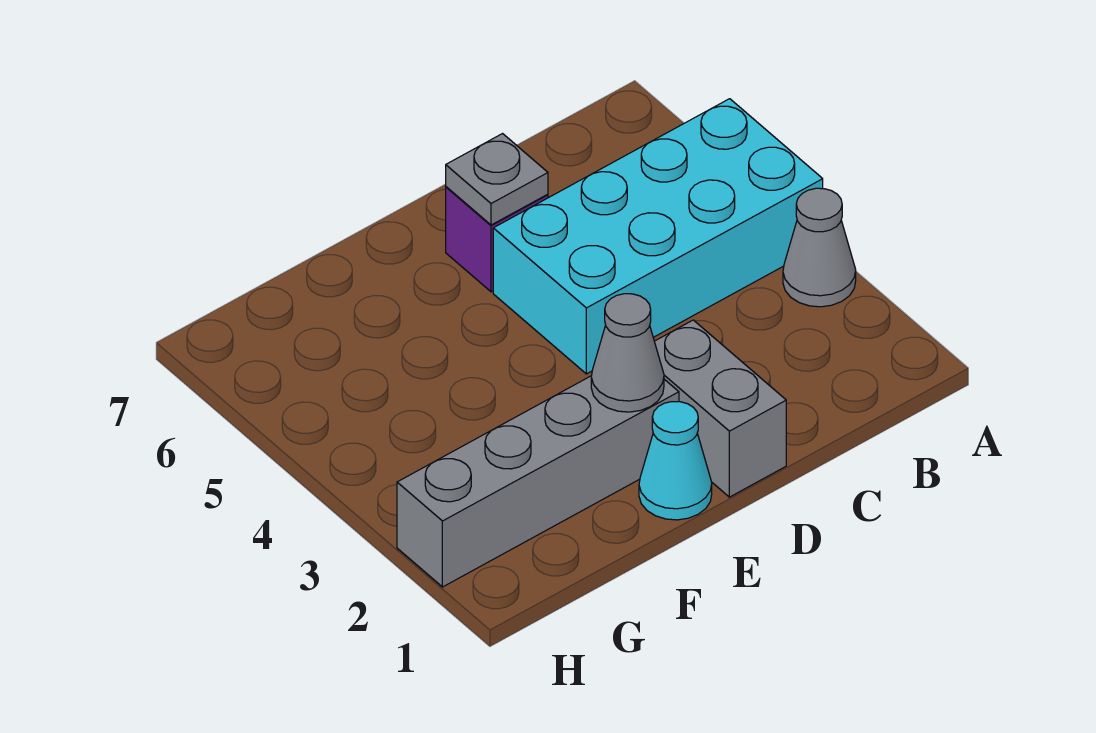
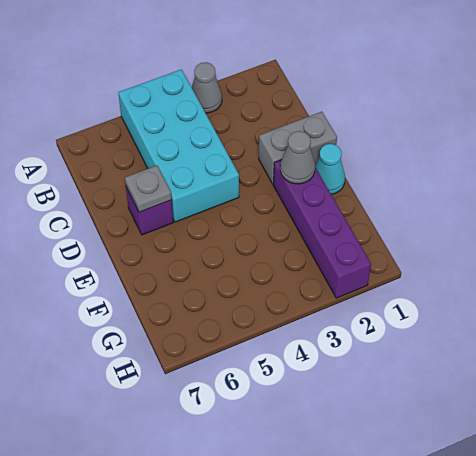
grey brick E2:H2 level 1 -> purple brick E2:H2 level 1

